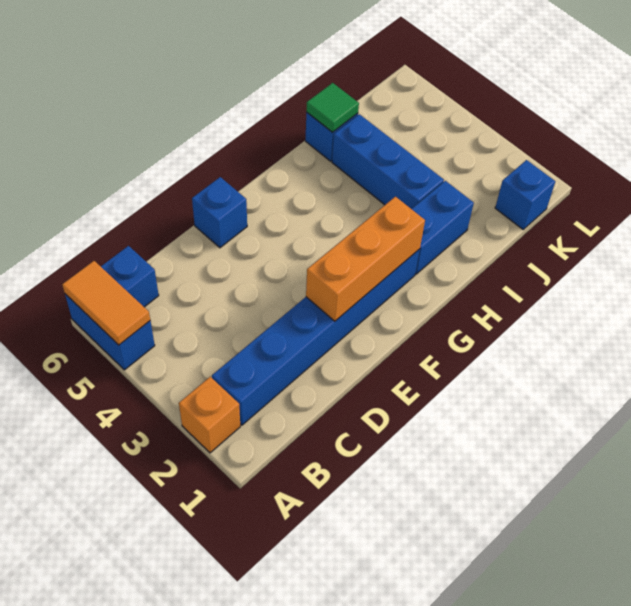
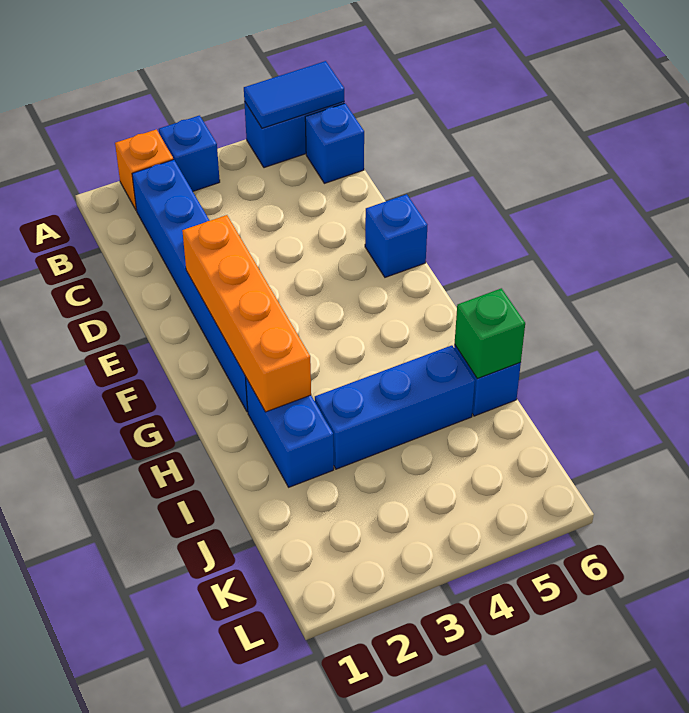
orange tile A5:A6 level 2 -> blue tile A5:A6 level 2
orange brick E2:G2 level 2 -> orange brick E2:H2 level 2
green tile I6 level 2 -> green brick I6 level 2
blue brick K1 level 1 -> blue brick A3 level 1

